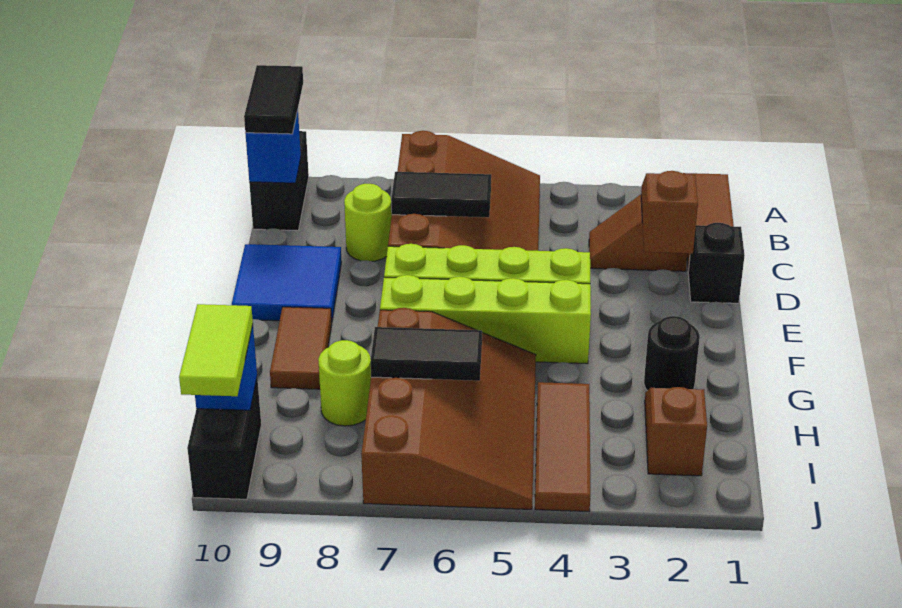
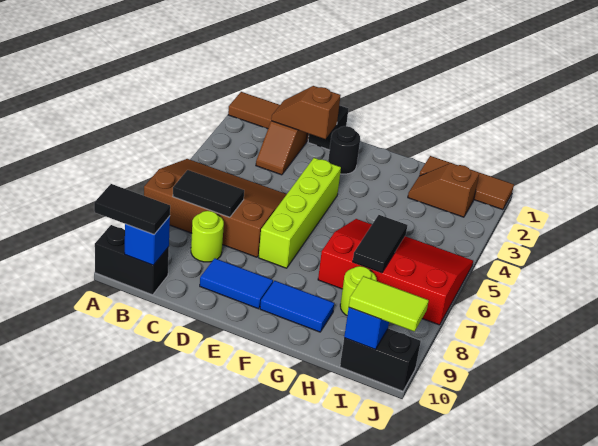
black tile C6:C7 level 2 -> black tile B7:C7 level 2
blue tile D9:E10 level 1 -> blue tile D9:E9 level 1
lime brick F4:F7 level 1 -> none
brown tile F9:G9 level 1 -> blue tile F9:G9 level 1
black round brick G2 level 1 -> black round brick E2 level 1
brown slope G5:J7 level 1 top 7 -> red slope G5:J7 level 1 top 7
brown tile H4:J4 level 1 -> brown tile H1:J1 level 1

